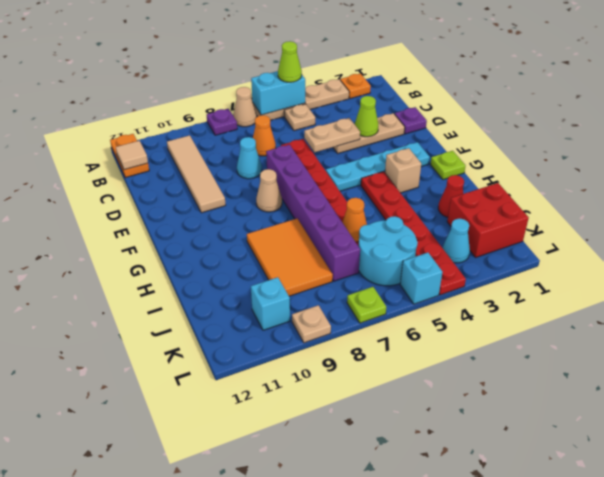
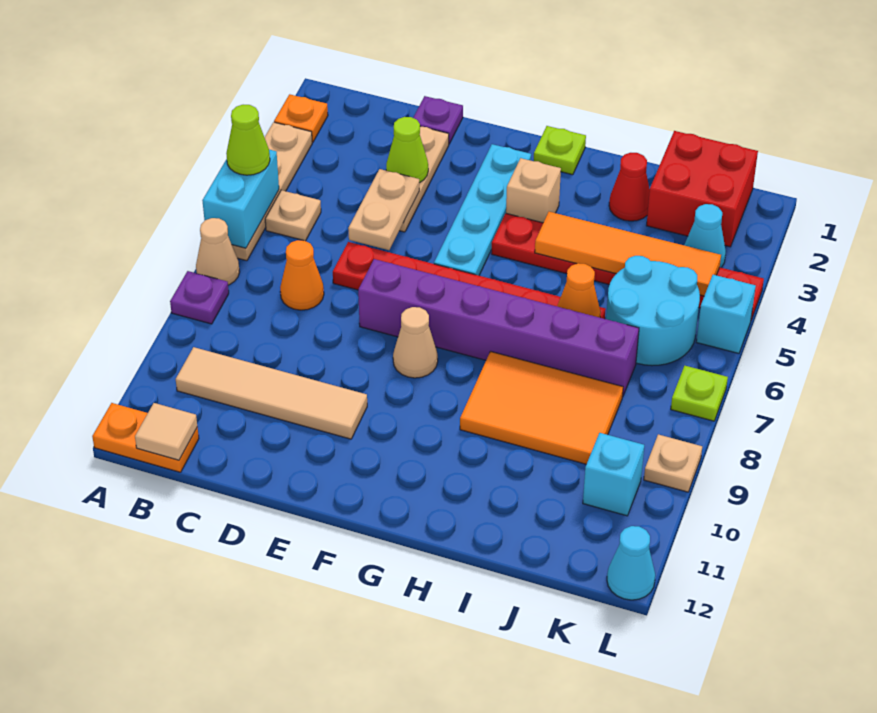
cyan cone D8 level 1 -> cyan cone L12 level 1
none -> orange tile H4:K4 level 2

